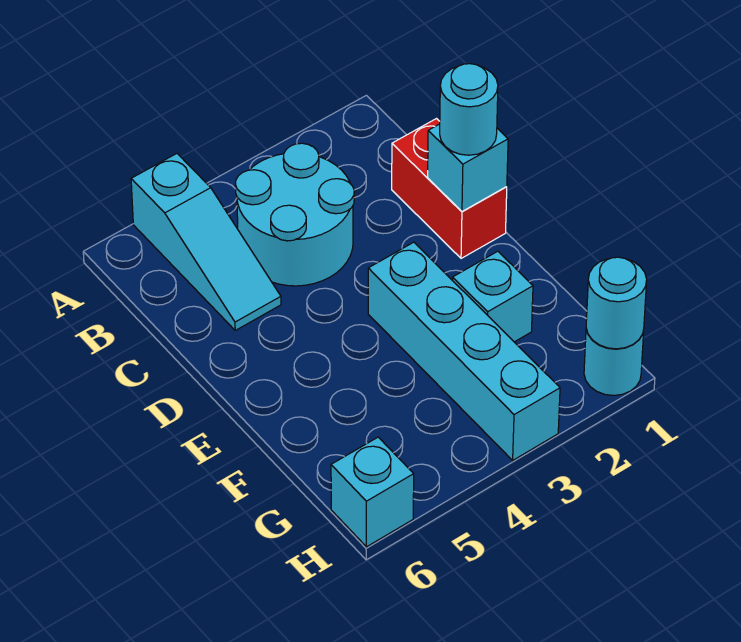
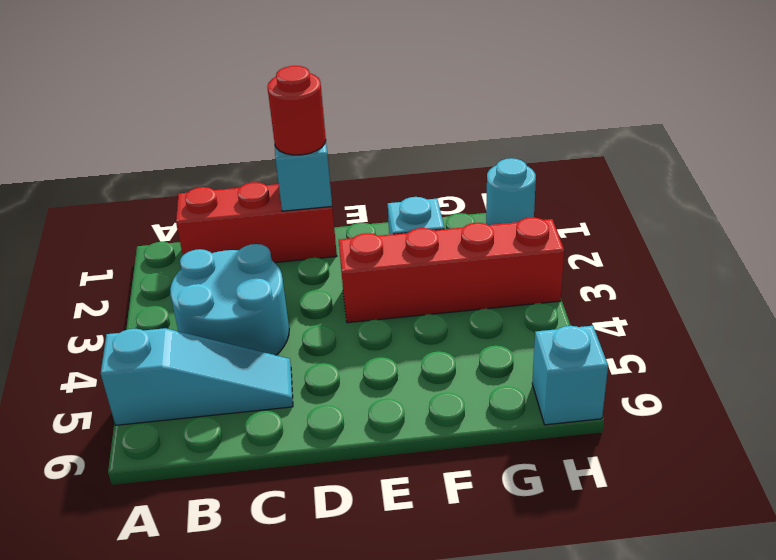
red brick C1:D1 level 1 -> red brick B1:D1 level 1
cyan round brick D1 level 3 -> red round brick D1 level 3
cyan brick E3:H3 level 1 -> red brick E3:H3 level 1
cyan round brick H1 level 2 -> none

